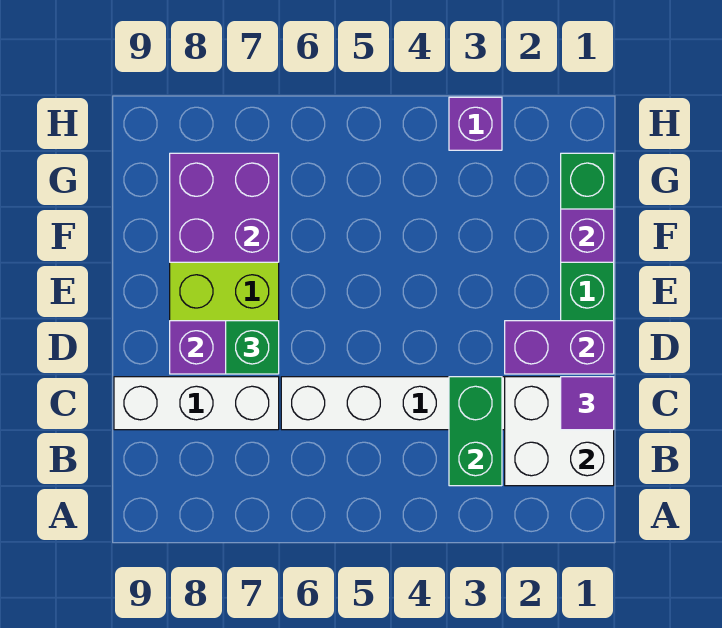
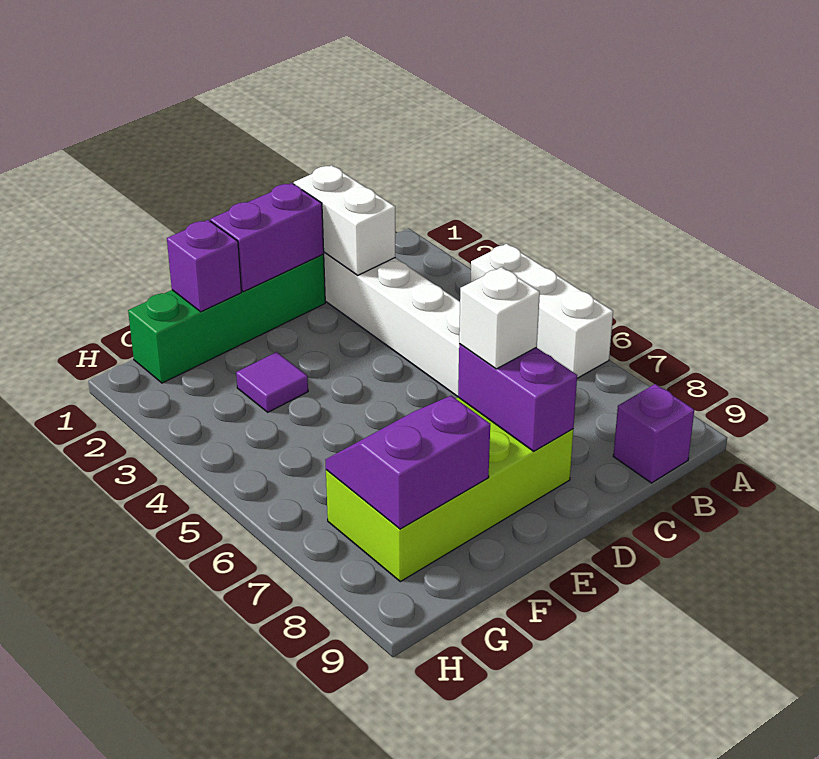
white brick B1:C2 level 2 -> white brick C1:C2 level 2
green brick B3:C3 level 2 -> none
purple tile C1 level 3 -> purple tile F3 level 1
white brick C7:C9 level 1 -> white brick A4:A6 level 1
purple brick D1:D2 level 2 -> purple brick D1:E1 level 2
green brick D7 level 3 -> white brick D7 level 3
purple brick F7:G8 level 2 -> purple slope F7:G8 level 2 top 8
purple brick H3 level 1 -> purple brick B9 level 1

